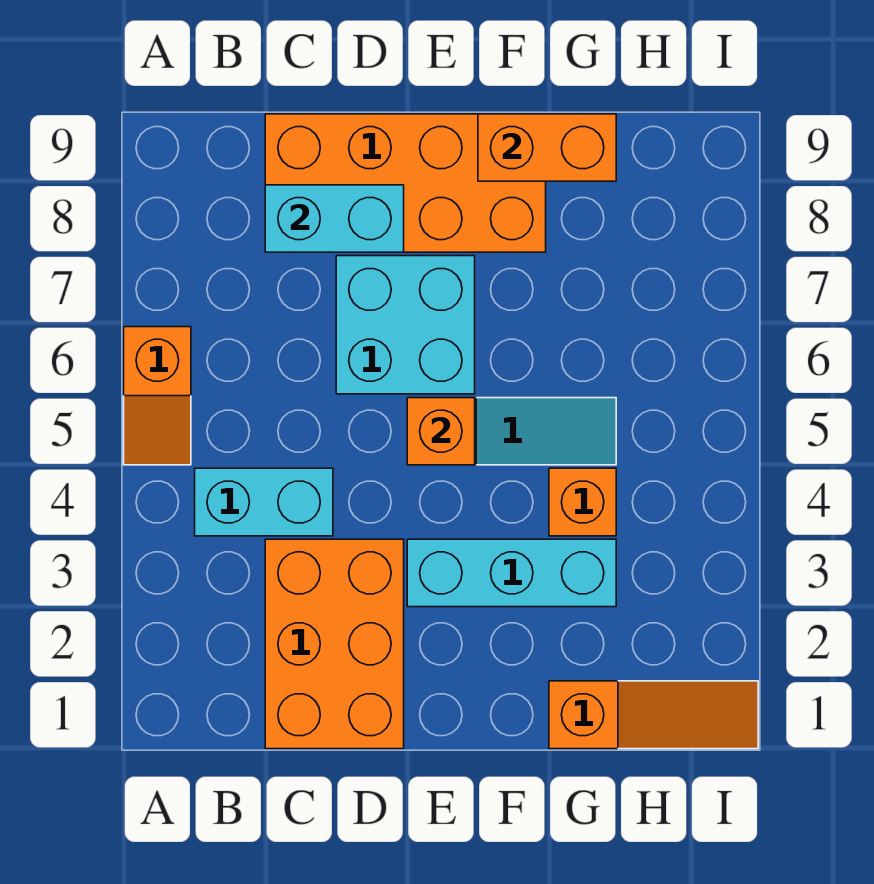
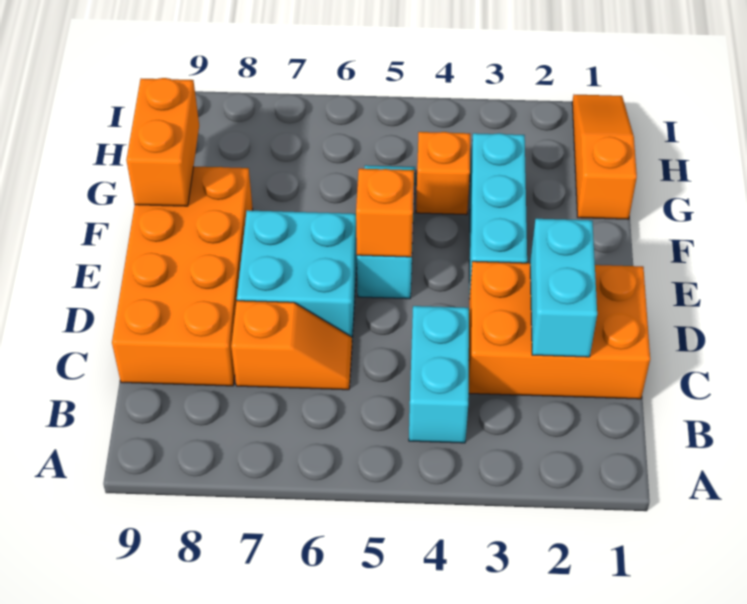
orange slope A5:A6 level 1 top 6 -> orange slope C6:C7 level 1 top 7
cyan brick C8:D8 level 2 -> cyan brick C2:D2 level 2

